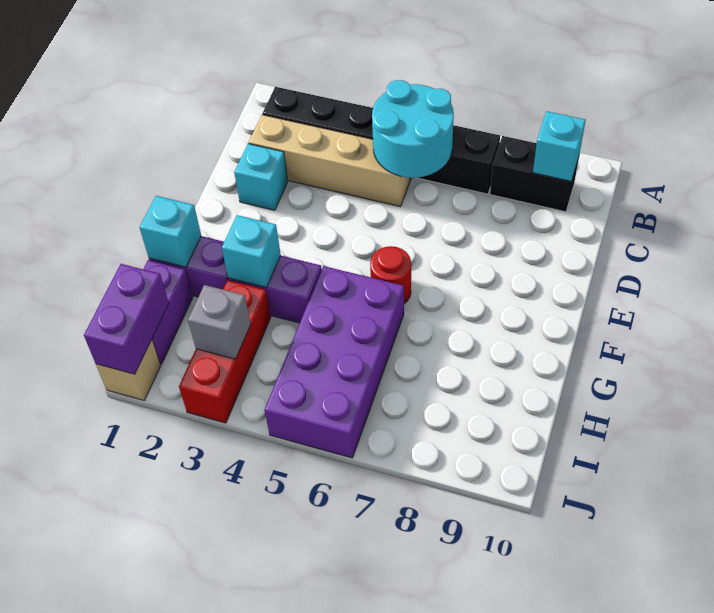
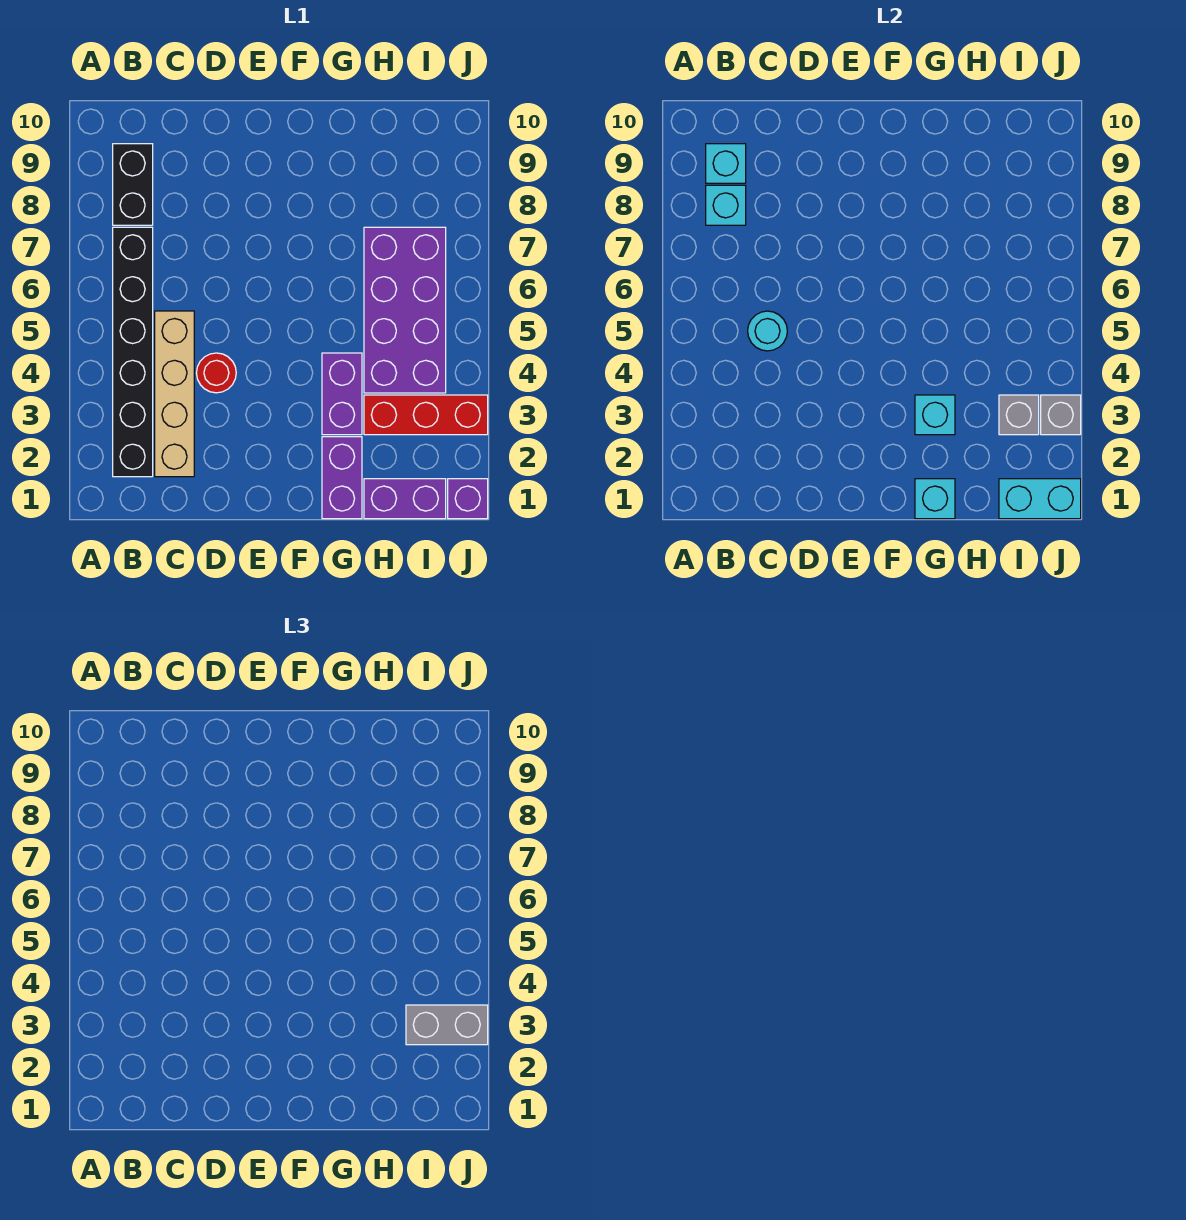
cyan round brick B5:C6 level 2 -> cyan round brick C5 level 2
cyan brick D2 level 1 -> cyan brick B8 level 2
red round brick F6 level 1 -> red round brick D4 level 1
purple brick G5:J6 level 1 -> purple brick H4:I7 level 1
purple brick I1:J1 level 2 -> cyan brick I1:J1 level 2
none -> grey brick I3:J3 level 3
tan brick J1 level 1 -> purple brick J1 level 1
none -> grey brick J3 level 2

